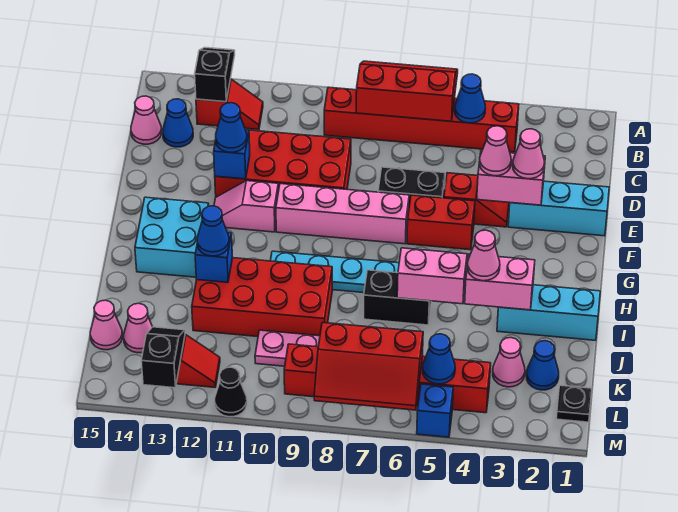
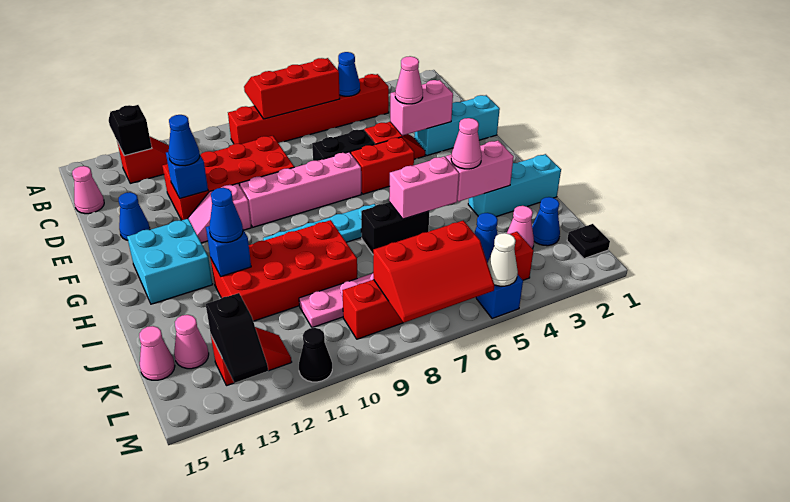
blue cone C14 level 1 -> blue cone E14 level 1
pink cone E3 level 3 -> none
black slope L13:M13 level 2 top M -> black slope L13:M13 level 2 top L
none -> white cone M5 level 2

